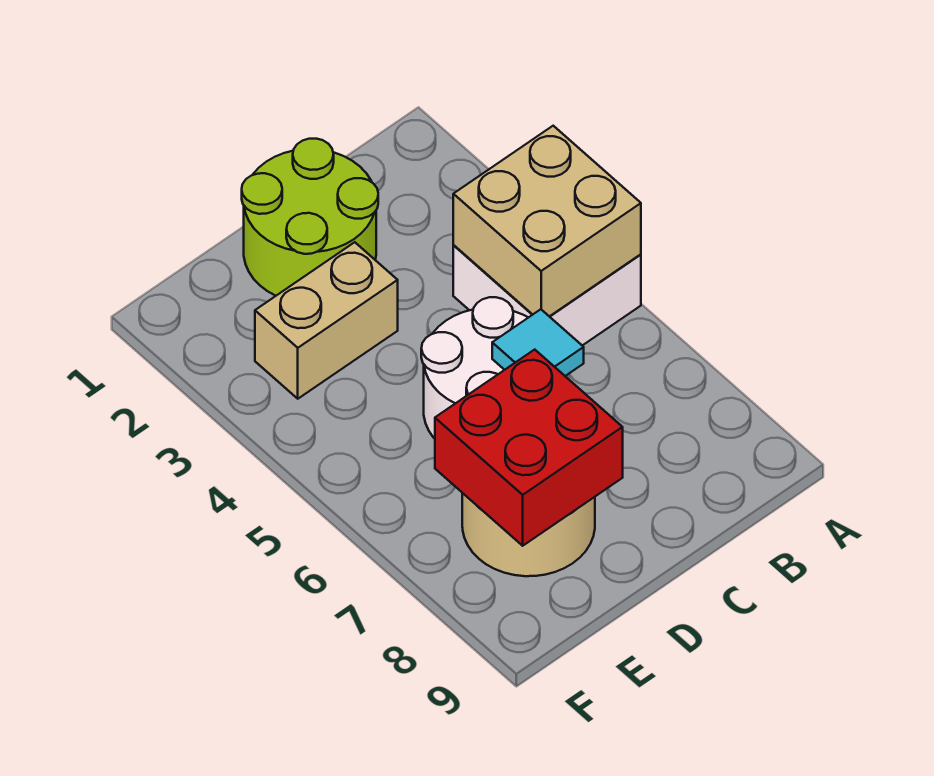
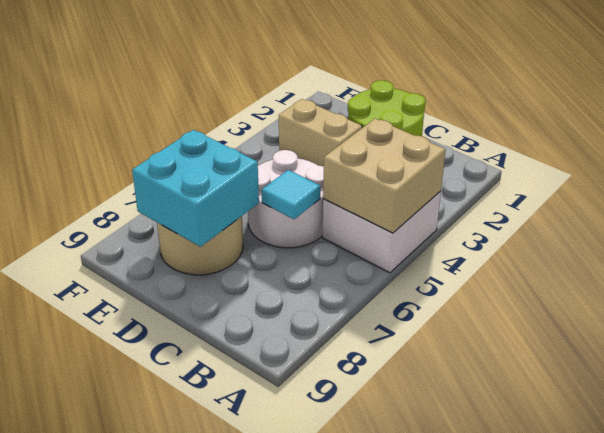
red brick D7:E8 level 2 -> cyan brick D7:E8 level 2

